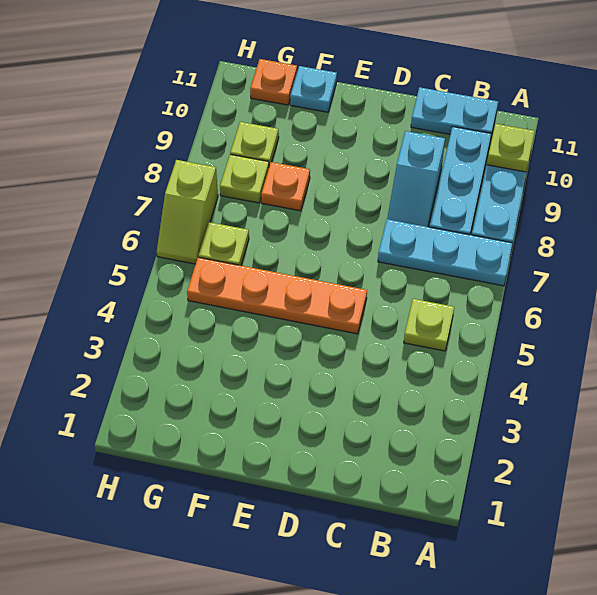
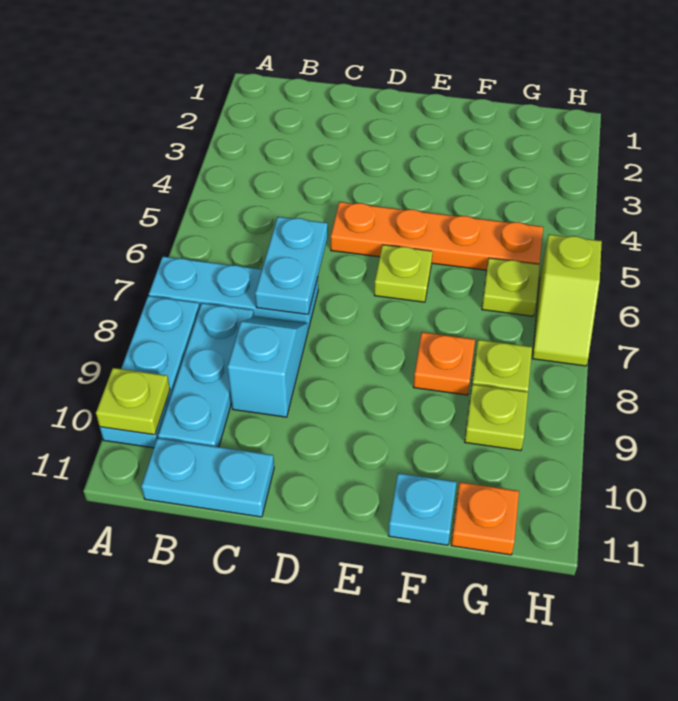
lime plate B5 level 1 -> lime plate E6 level 1
none -> cyan plate C6:C7 level 2
lime slope H6:H7 level 1 top 7 -> lime slope H6:H7 level 1 top 6

